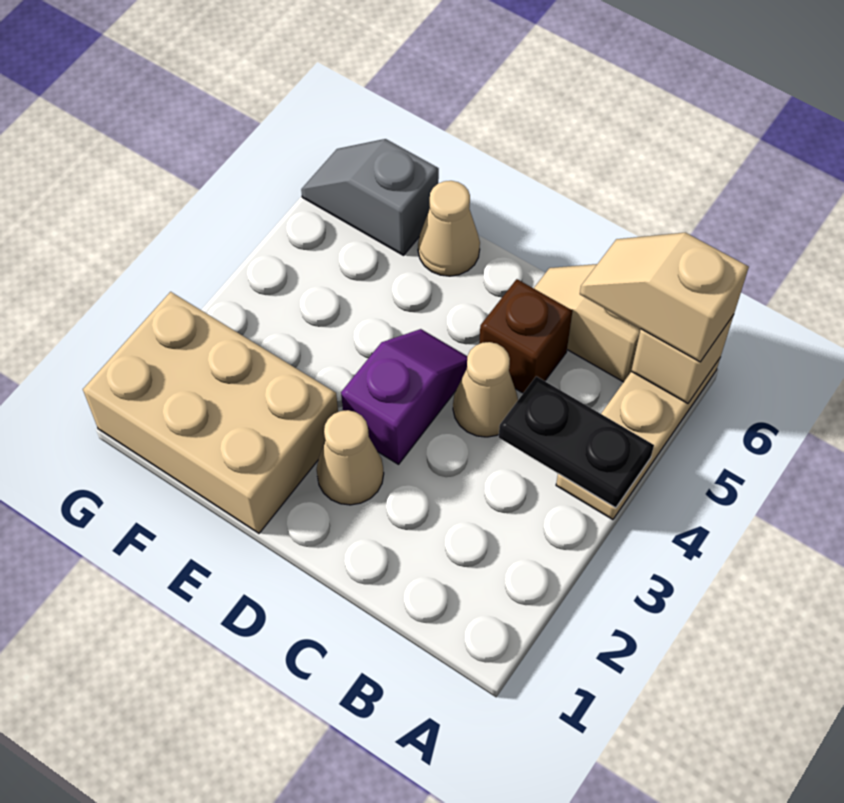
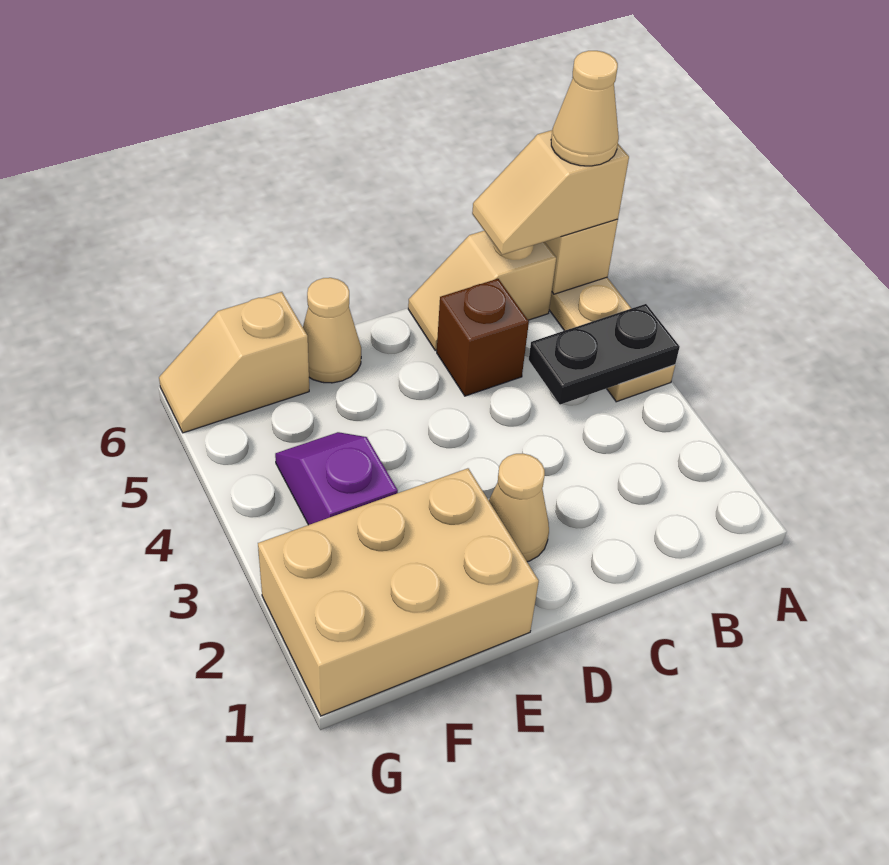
tan cone C4 level 1 -> tan cone A6 level 4
purple slope D3:D4 level 1 top 3 -> purple slope F3:F4 level 1 top 3
grey slope F6:G6 level 1 top F -> tan slope F6:G6 level 1 top F

